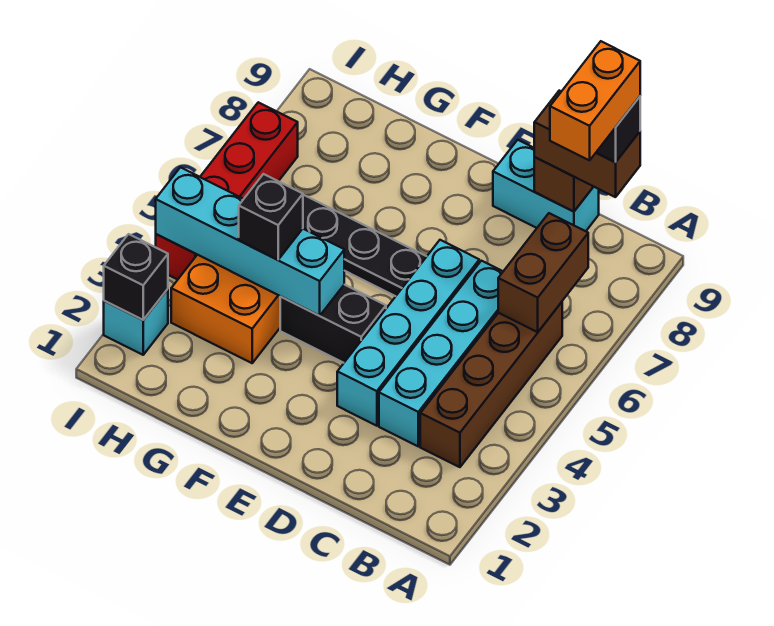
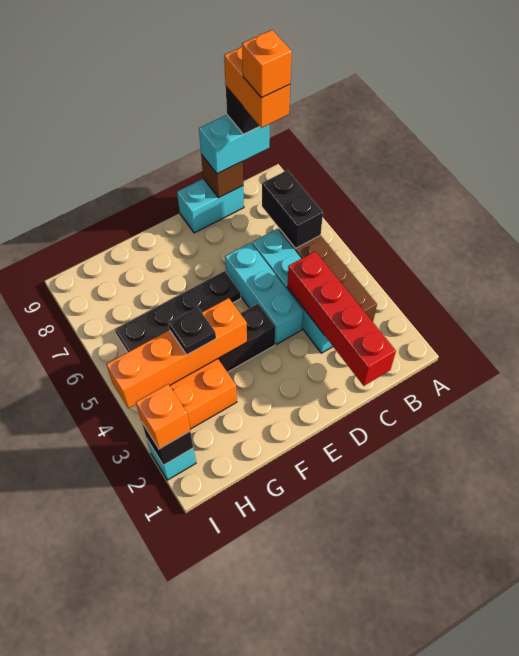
brown brick B6:B7 level 2 -> black brick B6:B7 level 2
none -> orange brick B8 level 6
brown brick B9:C9 level 3 -> cyan brick B9:C9 level 3
cyan brick D3:D6 level 1 -> cyan brick D4:D6 level 1
cyan brick F4:I4 level 2 -> orange brick F4:I4 level 2
black brick G4 level 3 -> black plate G4 level 3
none -> orange brick I2 level 3
red brick I4:I7 level 1 -> red brick C1:C4 level 2

